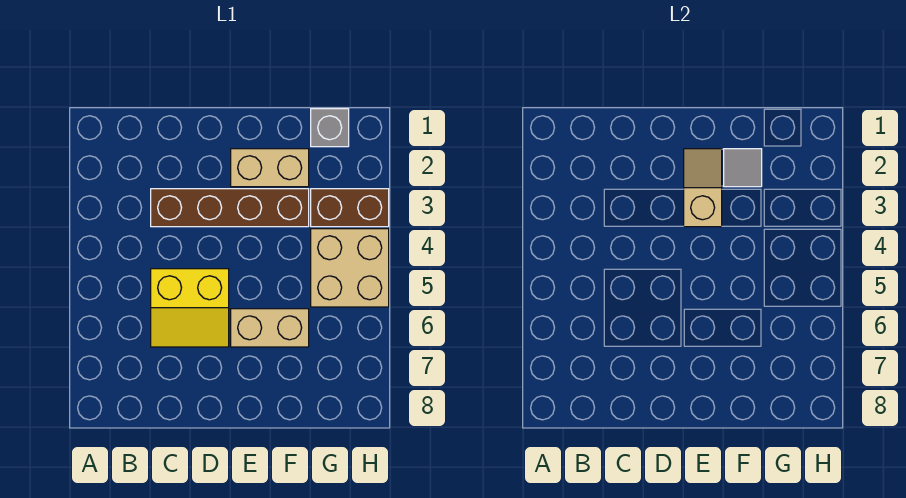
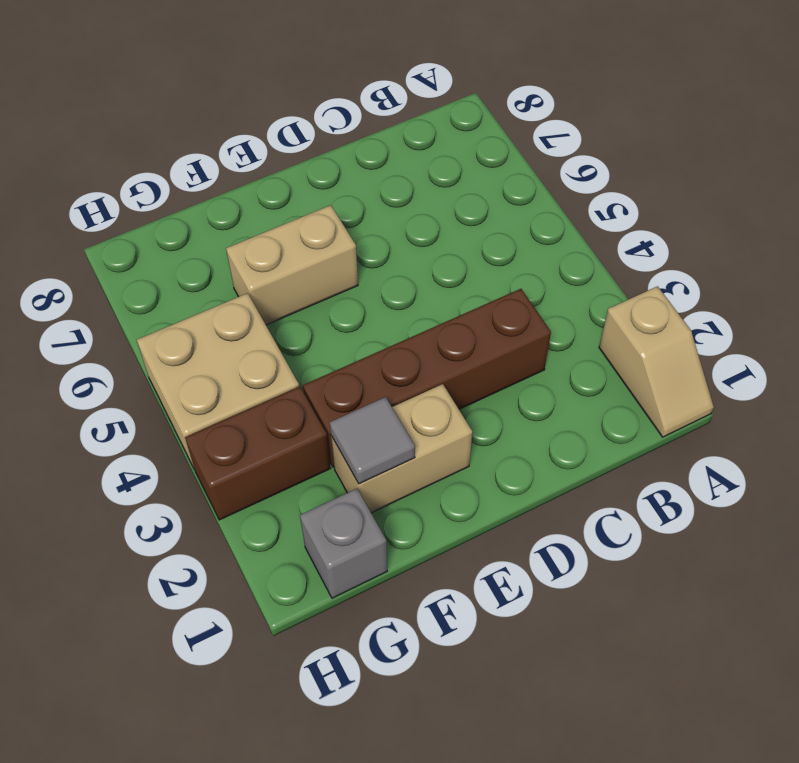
yellow slope C5:D6 level 1 top 5 -> none
tan slope E2:E3 level 2 top 3 -> tan slope A1:A2 level 1 top 2

